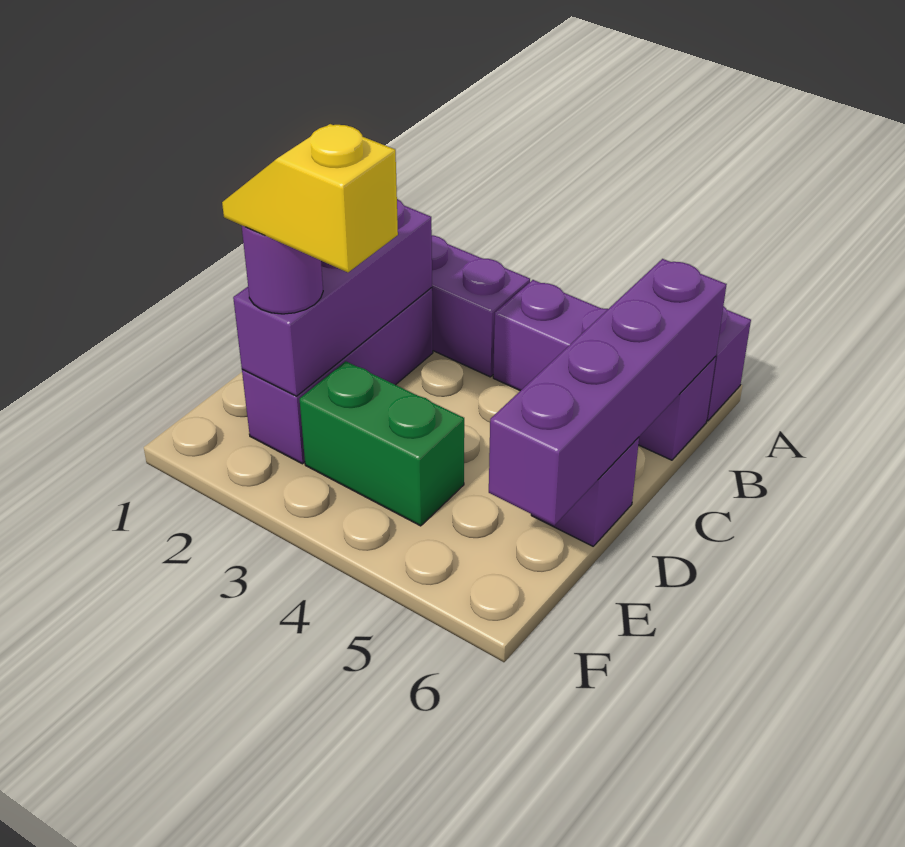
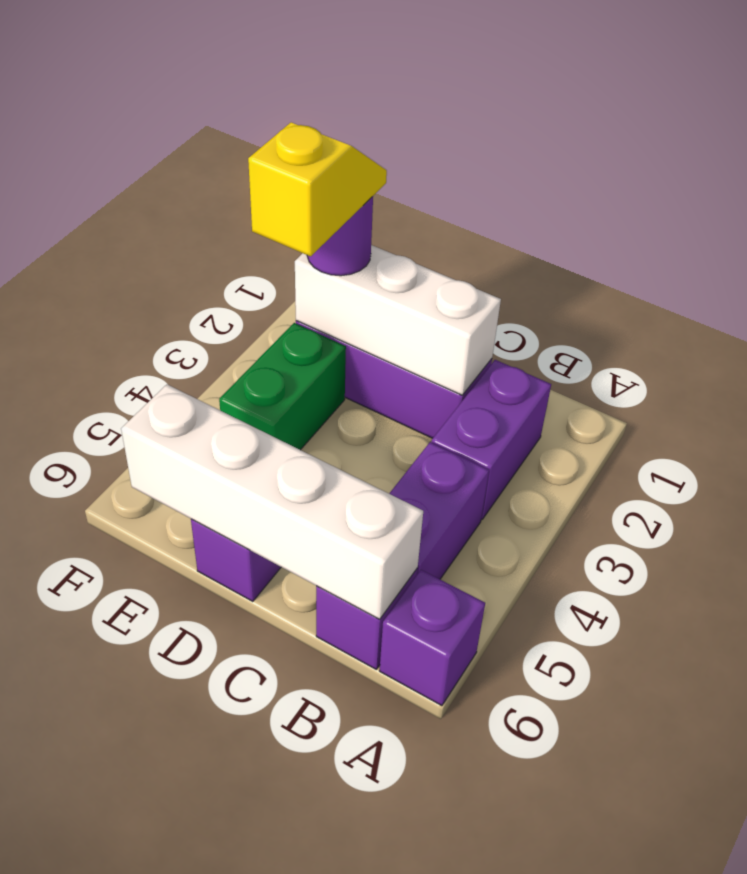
purple brick B6:E6 level 2 -> white brick B6:E6 level 2
purple brick C2:E2 level 2 -> white brick C2:E2 level 2

